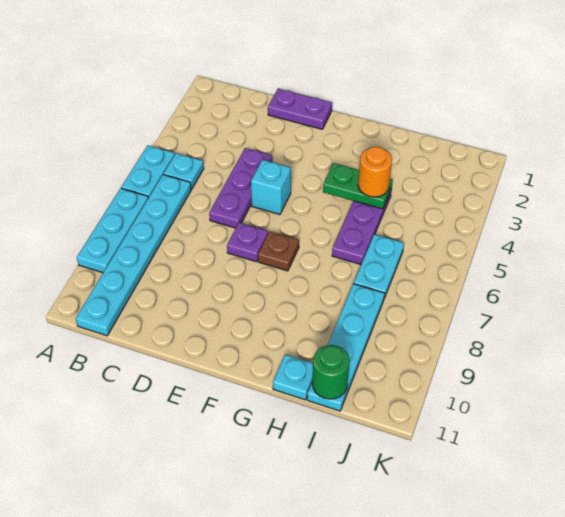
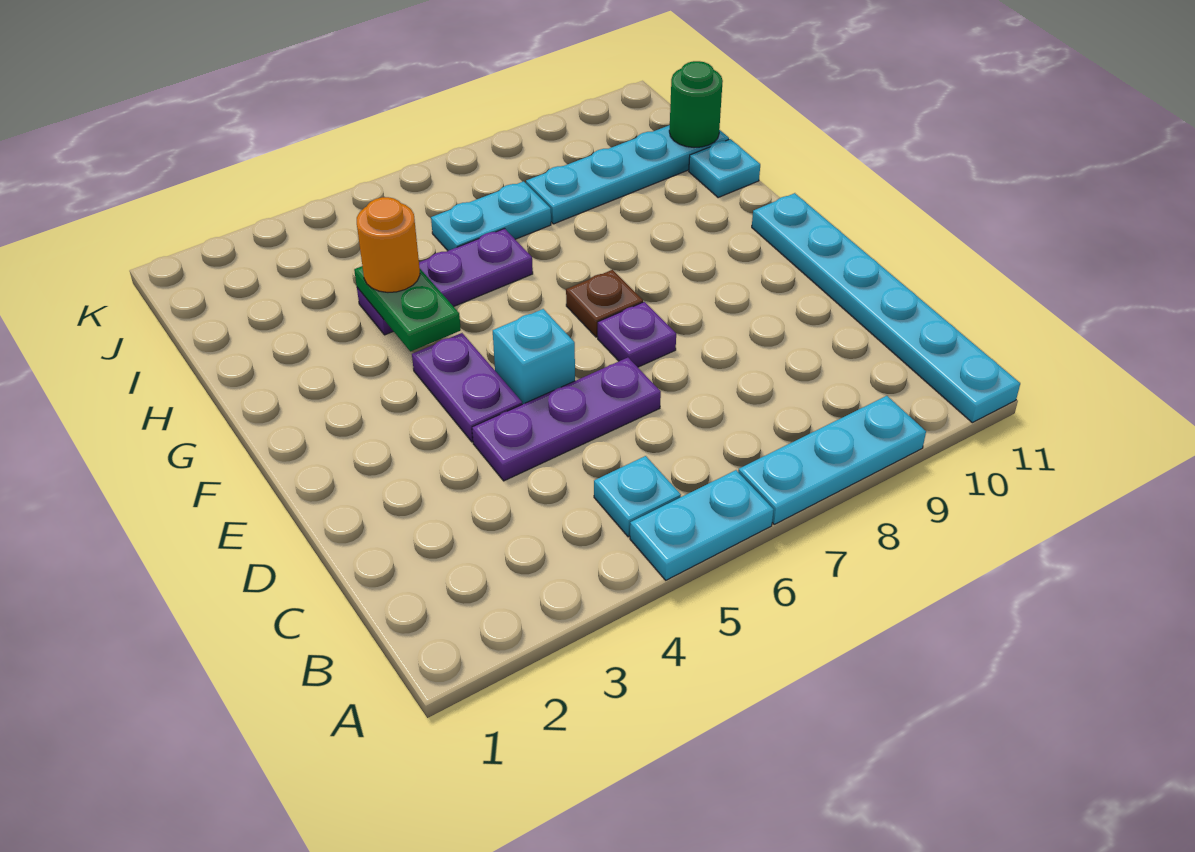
cyan plate B6:B11 level 1 -> cyan plate A11:F11 level 1
purple plate D1:E1 level 1 -> purple plate E4:F4 level 1

